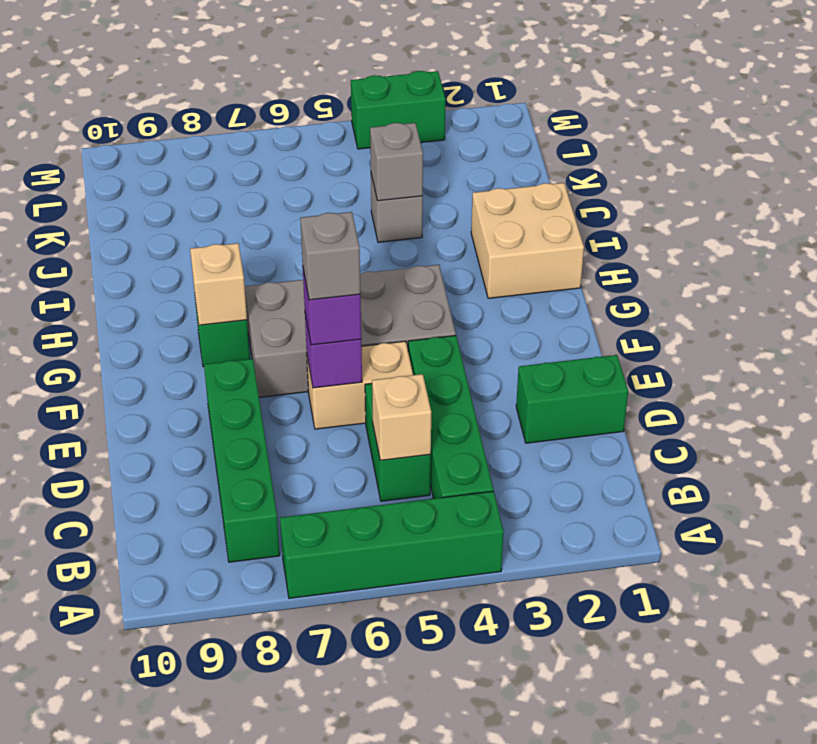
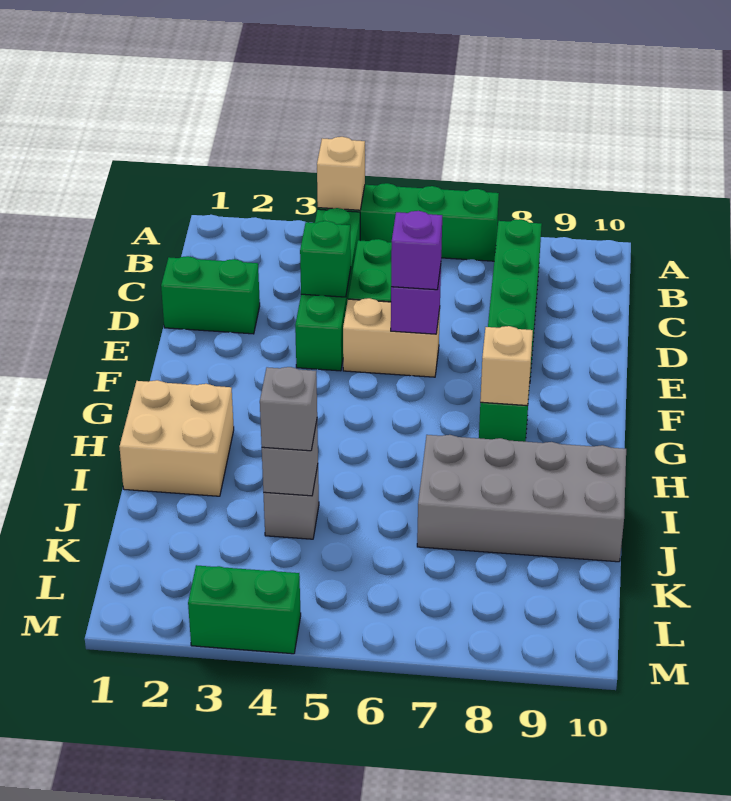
tan brick C5 level 2 -> tan brick A4 level 2
none -> green brick D4 level 2
grey brick E6 level 4 -> grey brick J4 level 3
grey brick F4:G7 level 1 -> grey brick I7:J10 level 1

